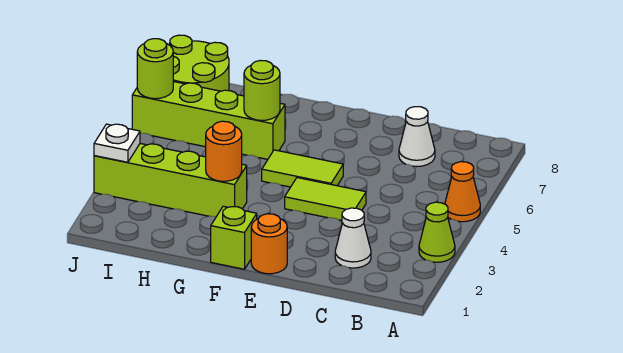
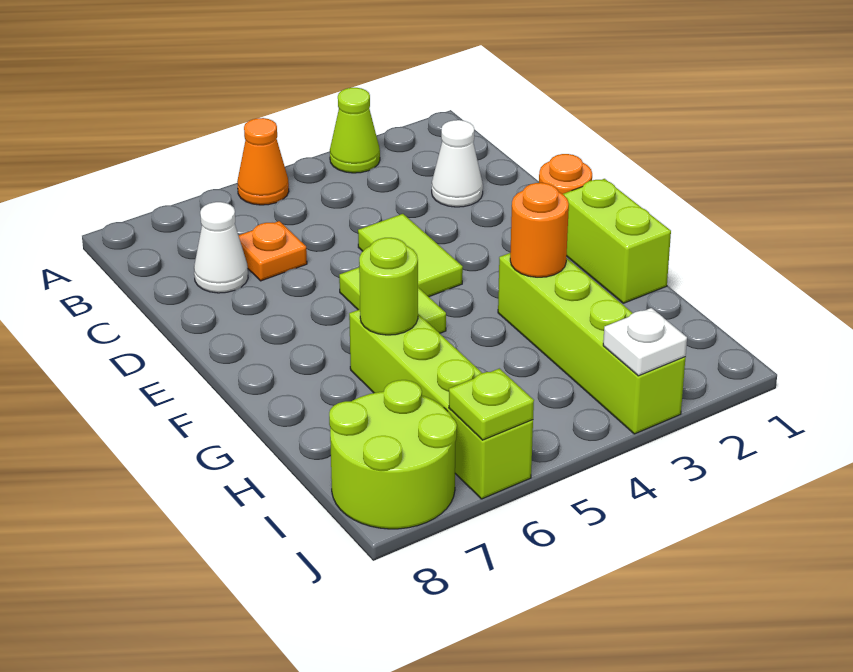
none -> orange plate C6 level 1
lime brick F1 level 1 -> lime brick F1:G1 level 1
lime round brick J6 level 2 -> lime plate J6 level 2

